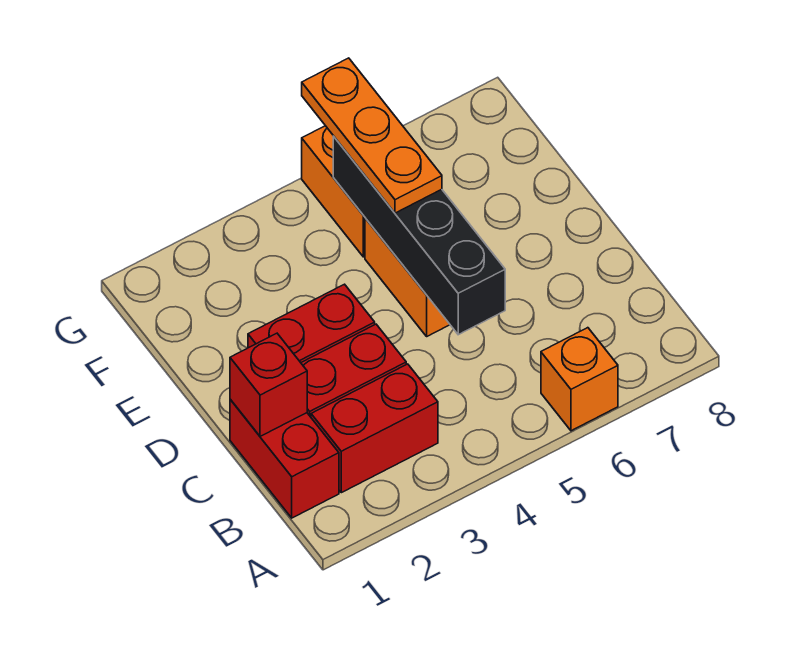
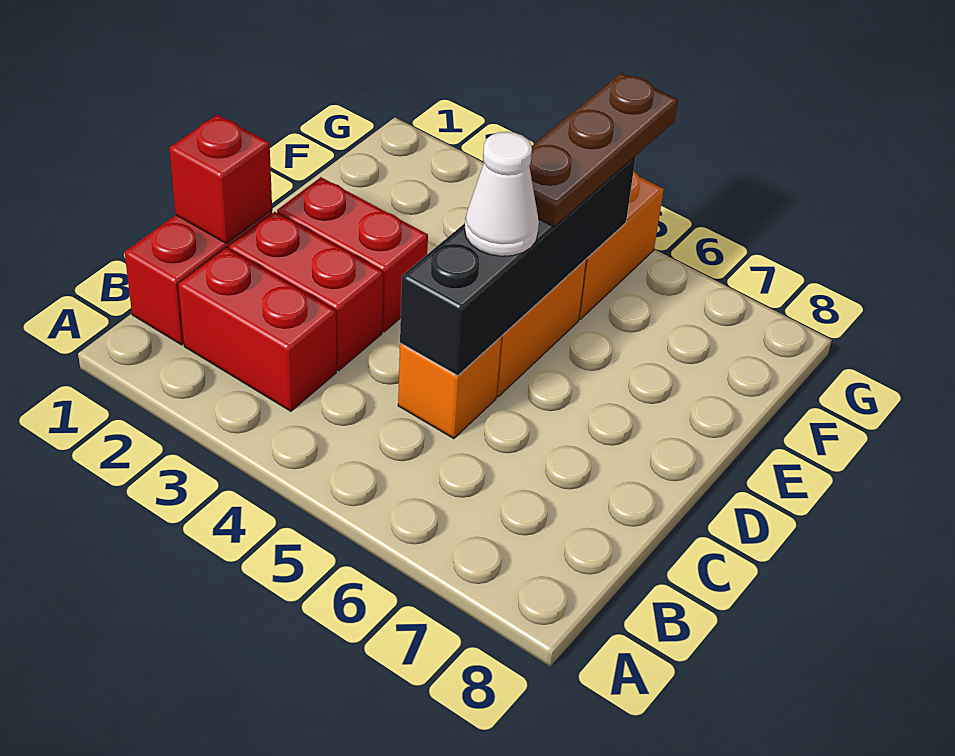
orange brick A6 level 1 -> orange brick C5 level 1
none -> white cone D5 level 3
orange plate E5:G5 level 3 -> brown plate E5:G5 level 3

